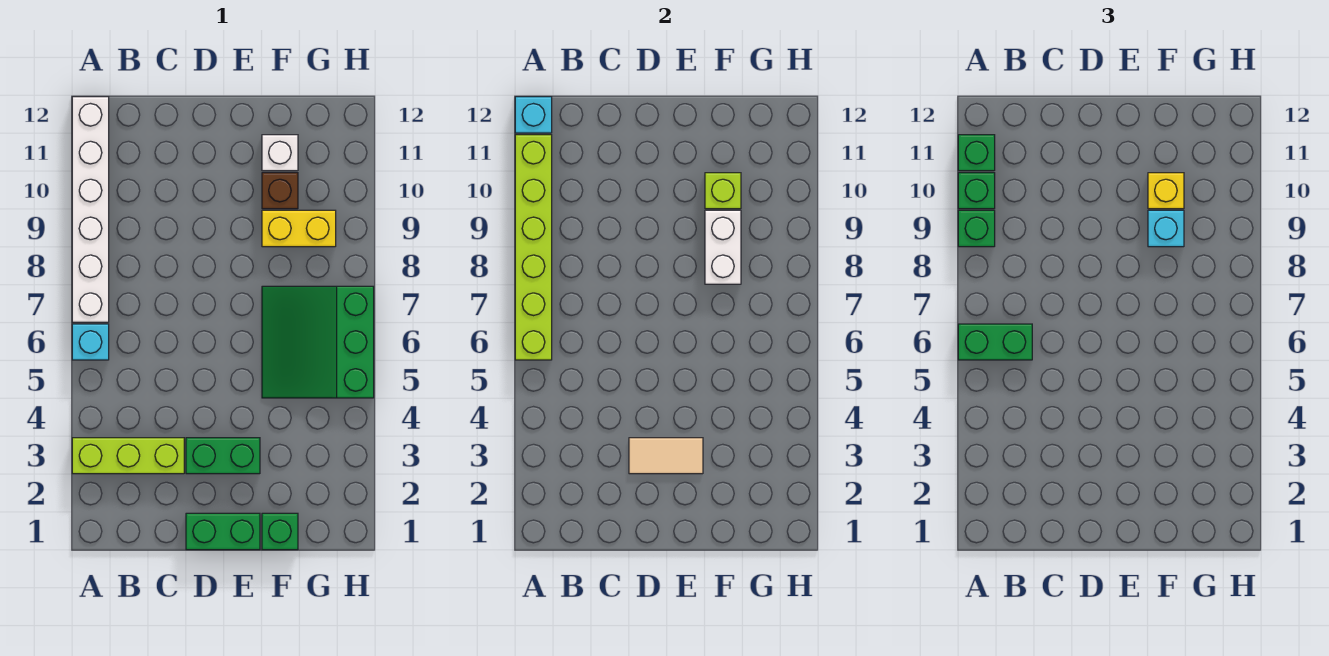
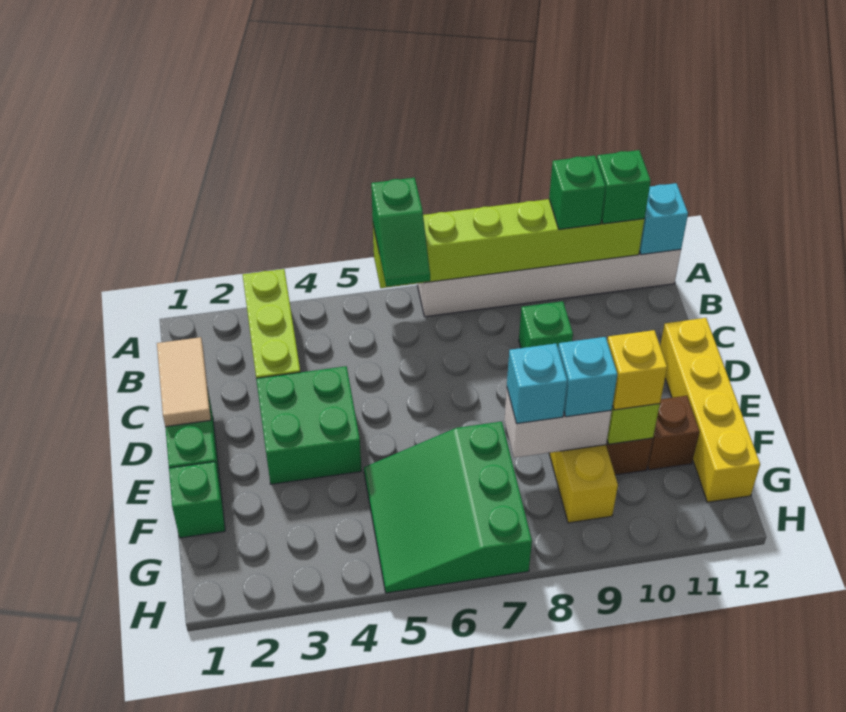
cyan brick A6 level 1 -> cyan brick F8 level 3
green brick A6:B6 level 3 -> green slope A6:B6 level 3 top A
green brick A9 level 3 -> green brick C9 level 1
green brick D3:E3 level 1 -> green brick D3:E4 level 1
tan tile D3:E3 level 2 -> tan tile C1:D1 level 2
none -> yellow brick D12:G12 level 1
green slope F5:H7 level 1 top H -> green slope F5:H7 level 1 top 7
white brick F11 level 1 -> brown brick F11 level 1

